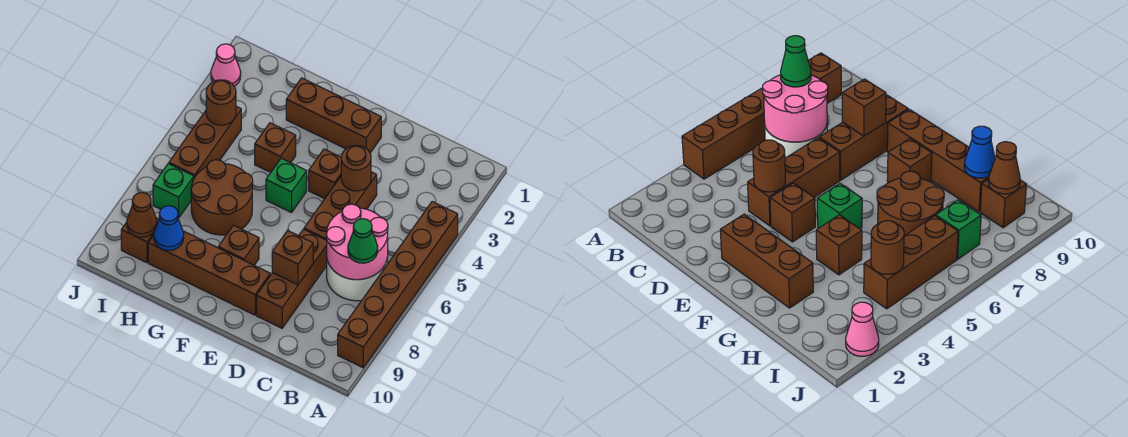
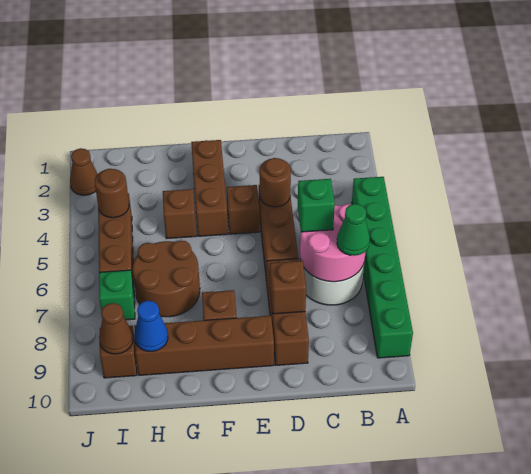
brown brick A4:A9 level 1 -> green brick A4:A9 level 1
brown brick E2:G2 level 1 -> brown brick F2:F4 level 1
green brick F5 level 1 -> green brick C6 level 3
pink cone J2 level 1 -> brown cone J2 level 1

